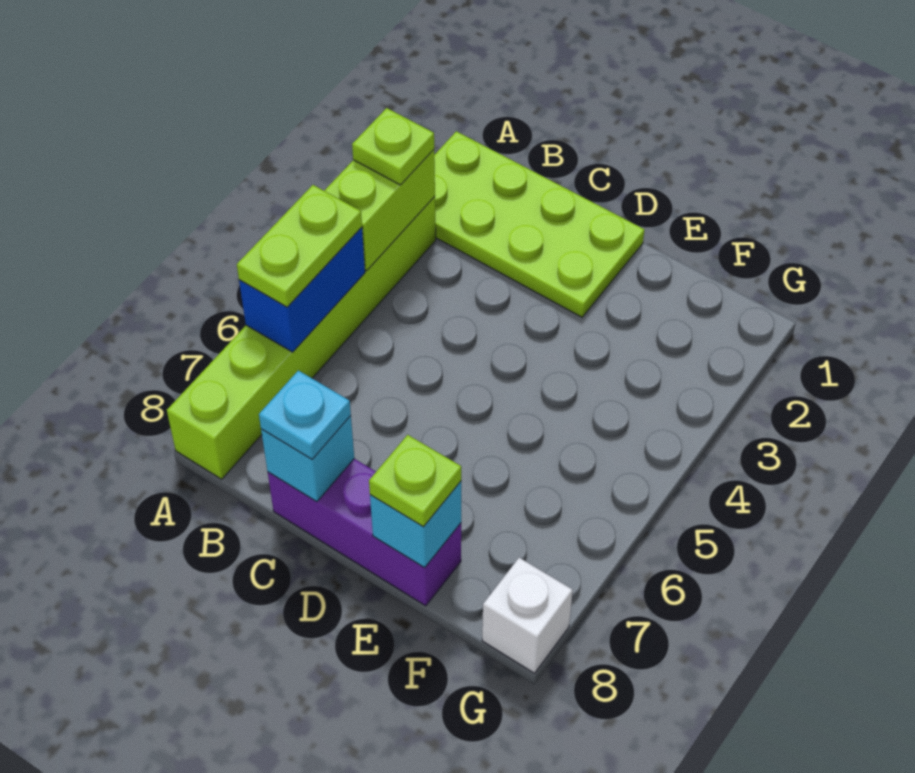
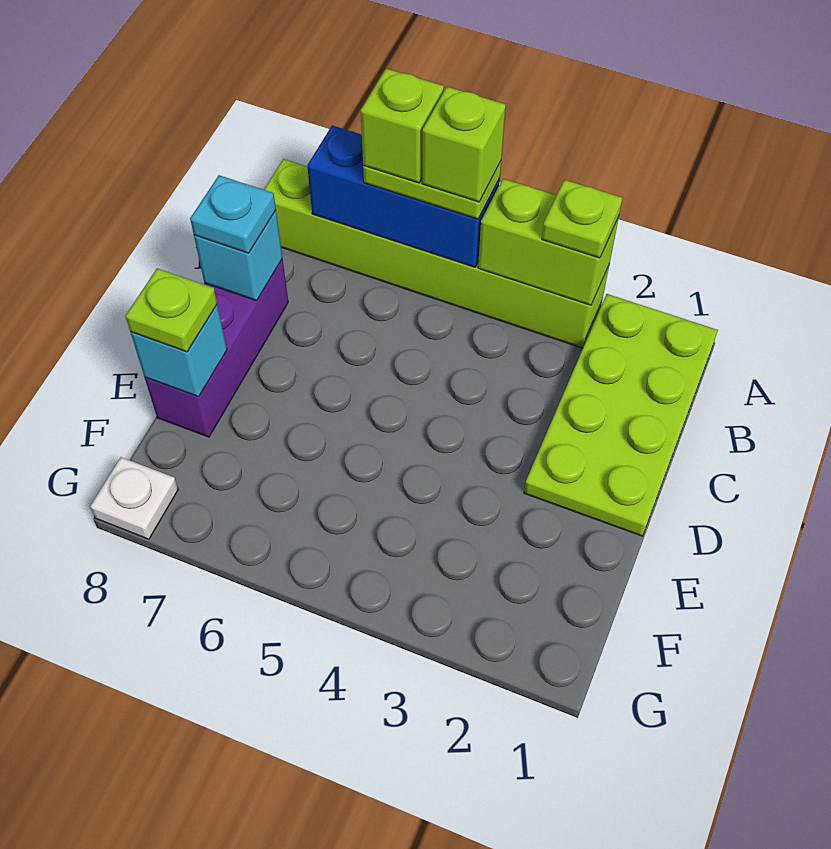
blue brick A5:A6 level 2 -> blue brick A5:A7 level 2
none -> lime brick A5 level 4
none -> lime brick A6 level 4
white brick G8 level 1 -> white plate G8 level 1

